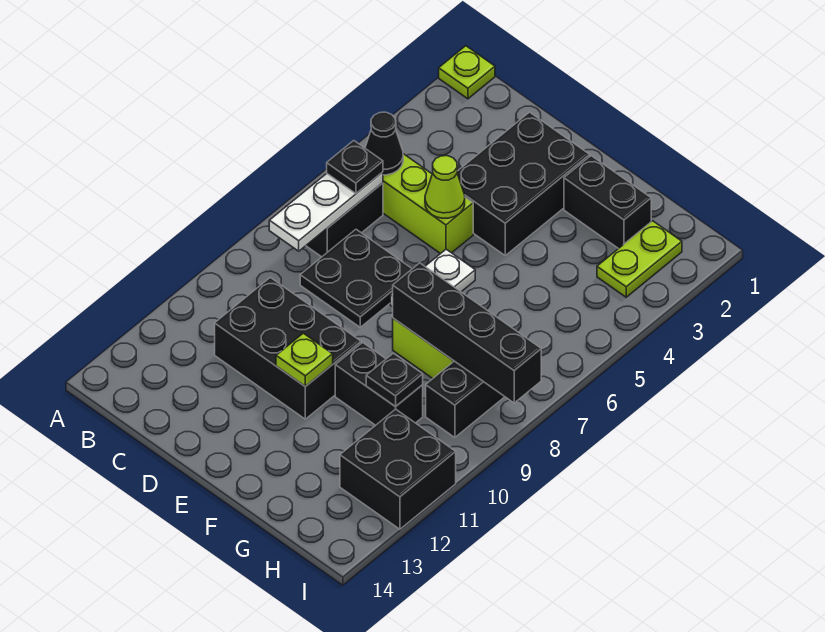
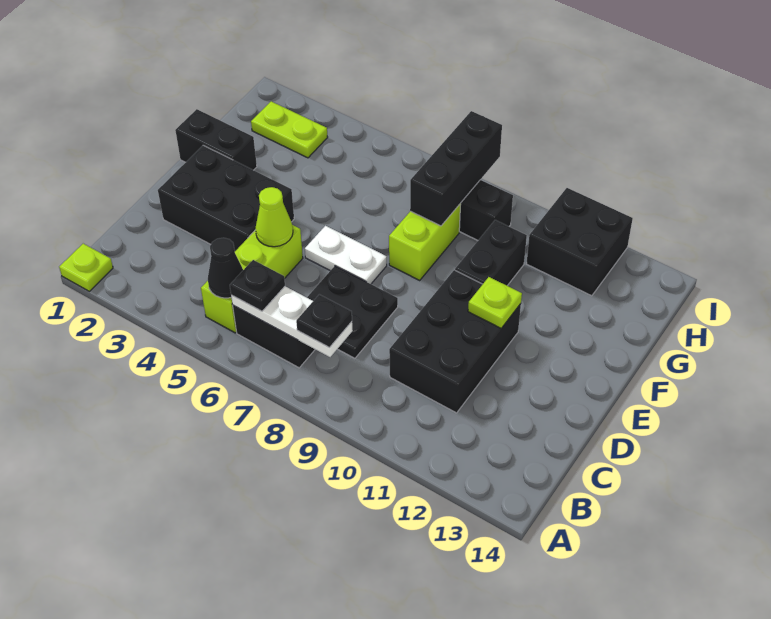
black brick F2:G2 level 1 -> black brick F1:F2 level 1
black brick F8:I8 level 2 -> black brick G8:I8 level 2
black plate G10 level 2 -> black plate B8 level 3

